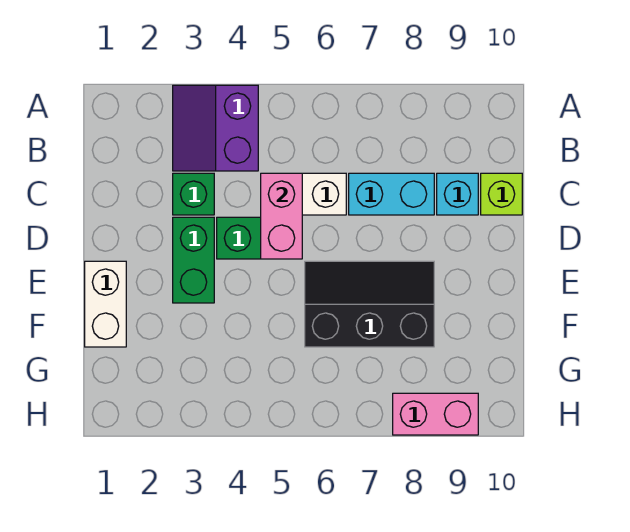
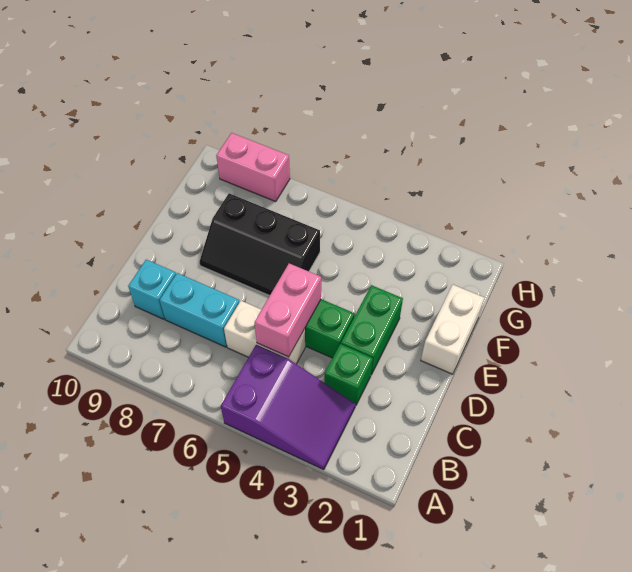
purple slope A3:B4 level 1 top 4 -> purple slope A3:B5 level 1 top 5
lime brick C10 level 1 -> none

